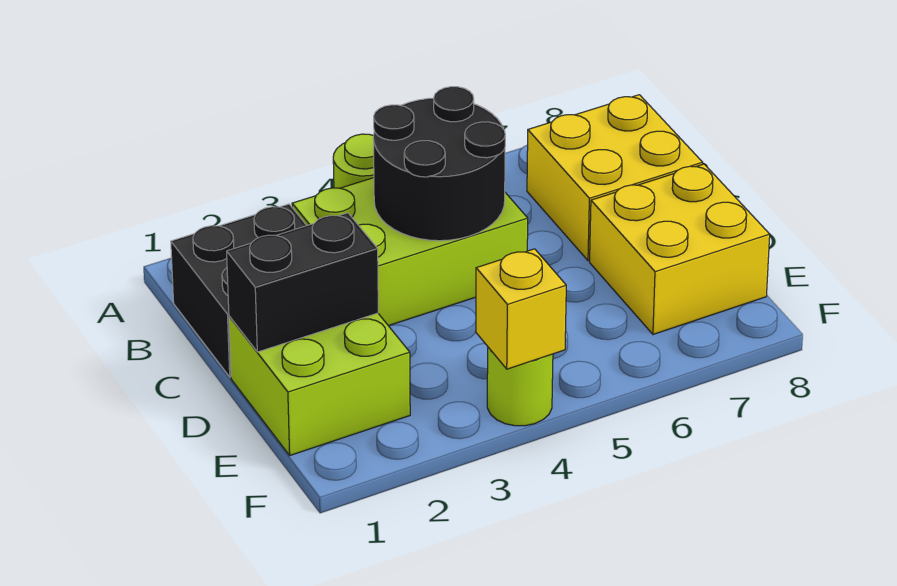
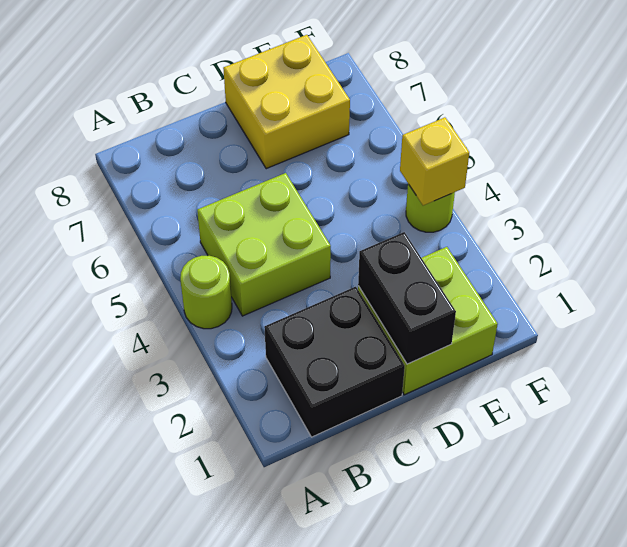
lime brick B3:C5 level 1 -> lime brick B4:C5 level 1
black round brick B4:C5 level 2 -> none
yellow brick B7:C8 level 1 -> none

